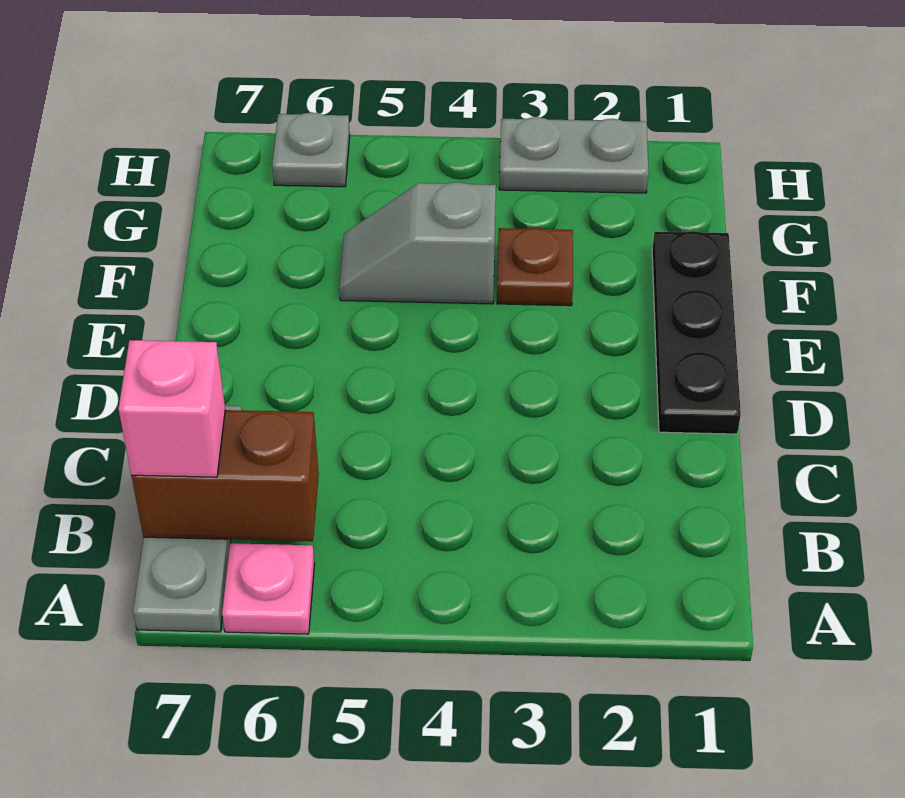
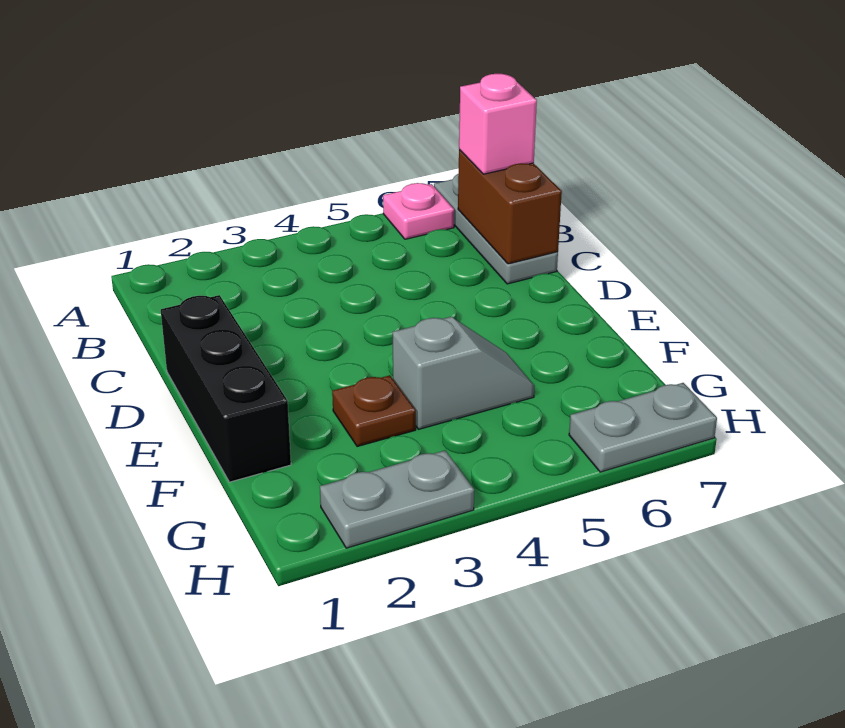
brown brick B6:B7 level 2 -> brown brick B7:C7 level 2
black plate D1:F1 level 1 -> black brick D1:F1 level 1
grey plate H6 level 1 -> grey plate H6:H7 level 1

